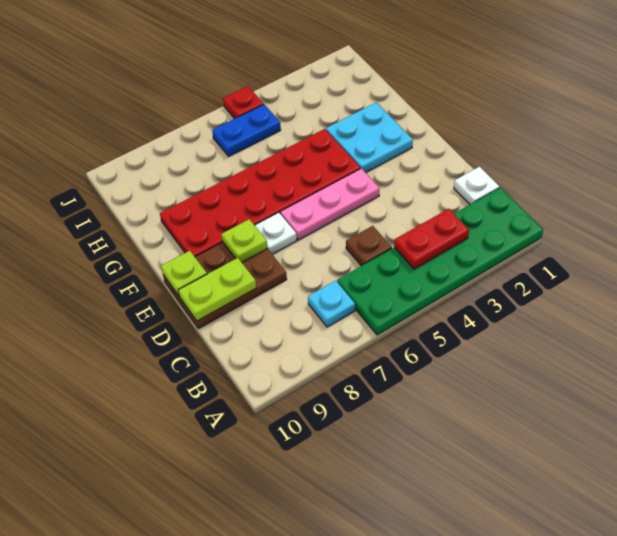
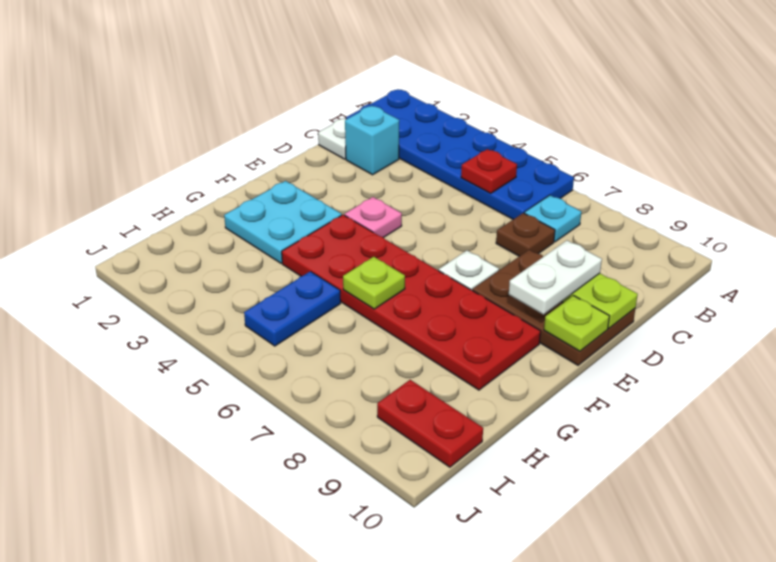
green plate A1:B6 level 1 -> blue plate A1:B6 level 1
red plate B3:B4 level 2 -> red plate I9:I10 level 1
none -> cyan brick C2 level 1
brown plate C5 level 1 -> brown plate C7 level 1
none -> white plate D9:E9 level 3
pink plate E4:E6 level 1 -> pink plate E4 level 1
lime plate E8 level 2 -> lime plate G6 level 2
blue plate I5:I6 level 1 -> blue plate H5:I5 level 1
red plate J5 level 1 -> red plate B5 level 2

